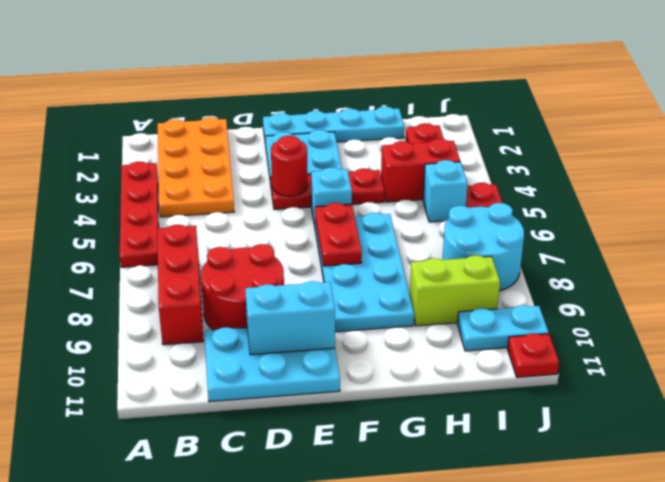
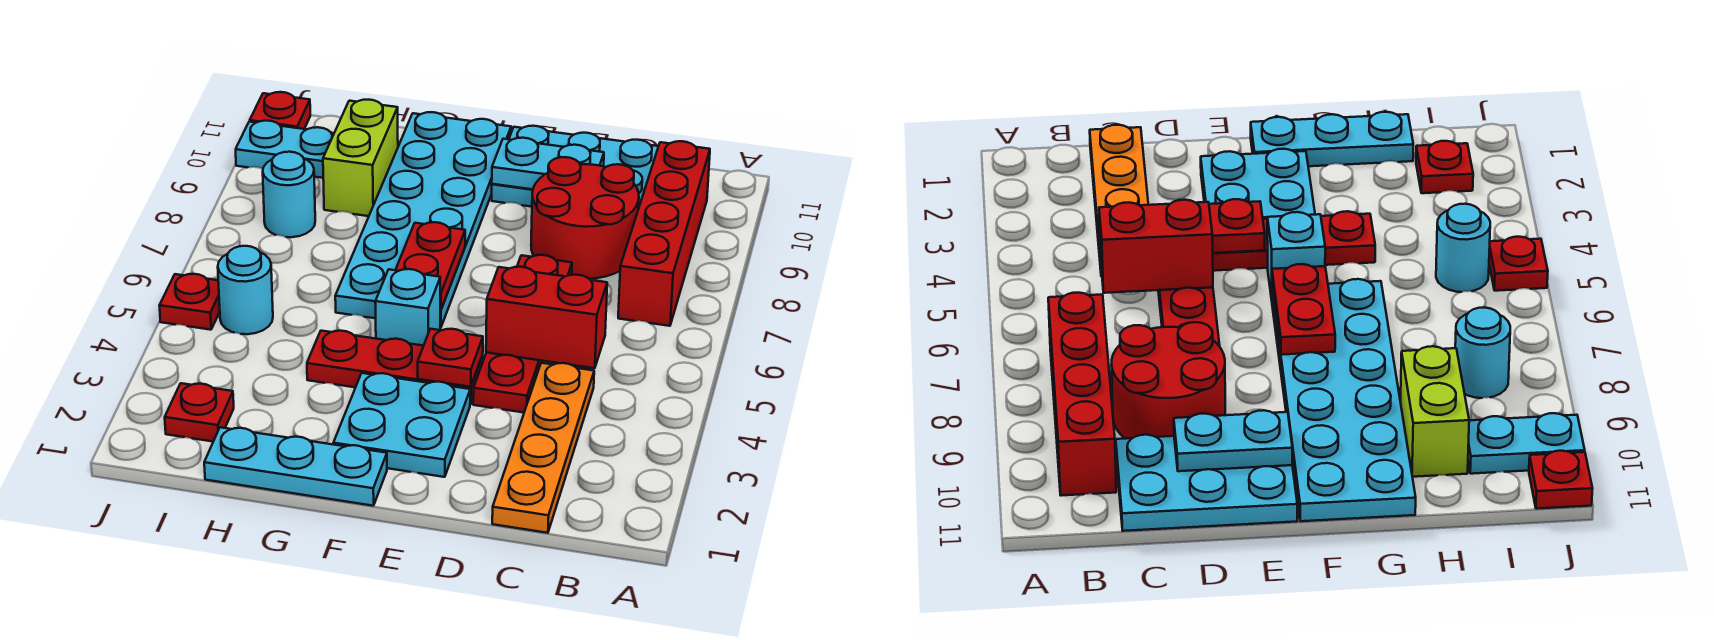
red plate A3:A6 level 1 -> red plate D4:D7 level 1
orange plate B1:C4 level 1 -> orange plate C1:C4 level 1
red brick B7:B9 level 1 -> red brick B7:B10 level 1
cyan brick D10:E10 level 2 -> cyan plate D10:E10 level 2
cyan plate E1:H1 level 1 -> cyan plate F1:H1 level 1
red round brick E4 level 2 -> red plate E4 level 2
cyan plate F6:G9 level 1 -> cyan plate F6:G11 level 1
red brick H4:I4 level 1 -> red brick C5:D5 level 2
lime brick H9:I9 level 1 -> lime brick H9:H10 level 1
cyan brick I5 level 1 -> cyan round brick I5 level 1
cyan round brick I7:J8 level 1 -> cyan round brick I8 level 1

